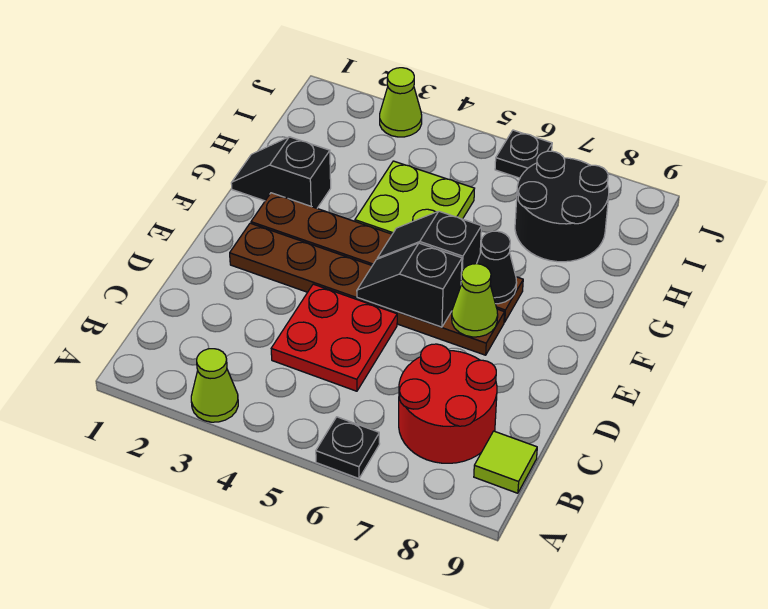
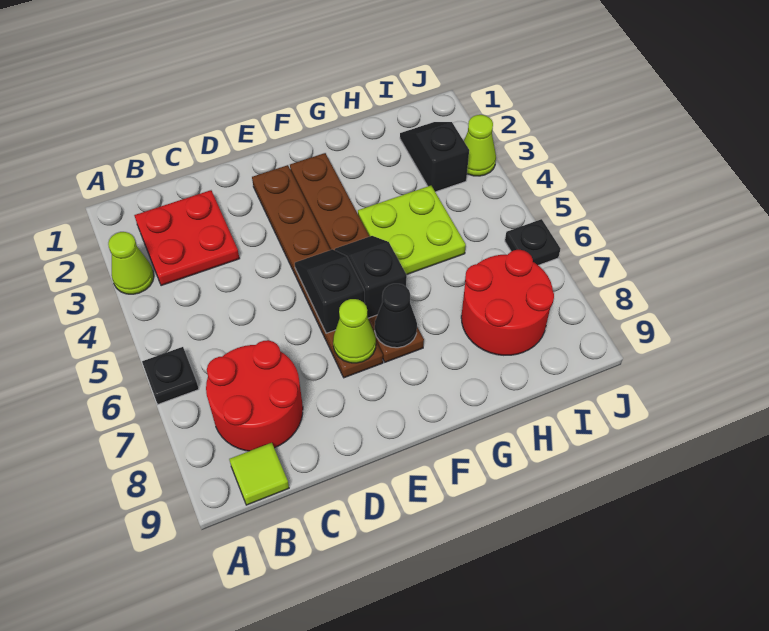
red plate C4:D5 level 1 -> red plate B2:C3 level 1
black slope G1:G2 level 1 top 2 -> black slope I2:I3 level 1 top 3
black round brick H7:I8 level 1 -> red round brick H7:I8 level 1

